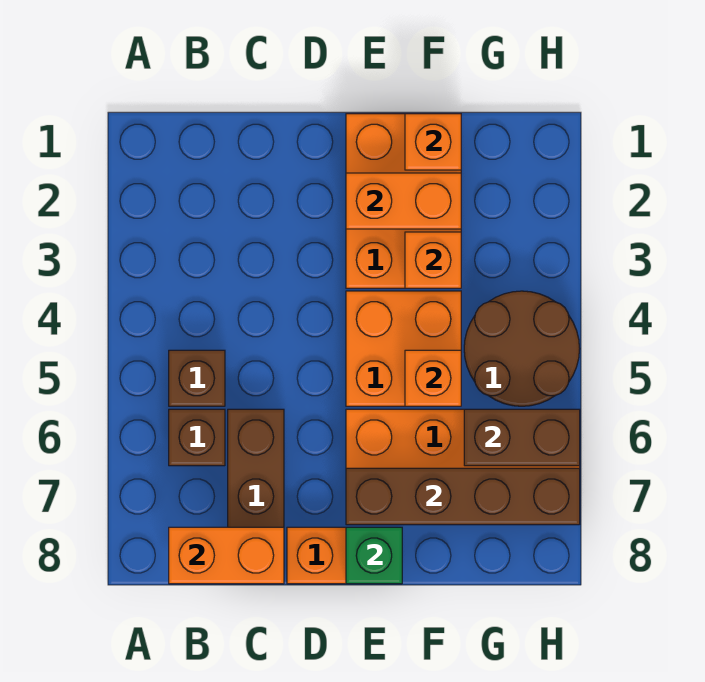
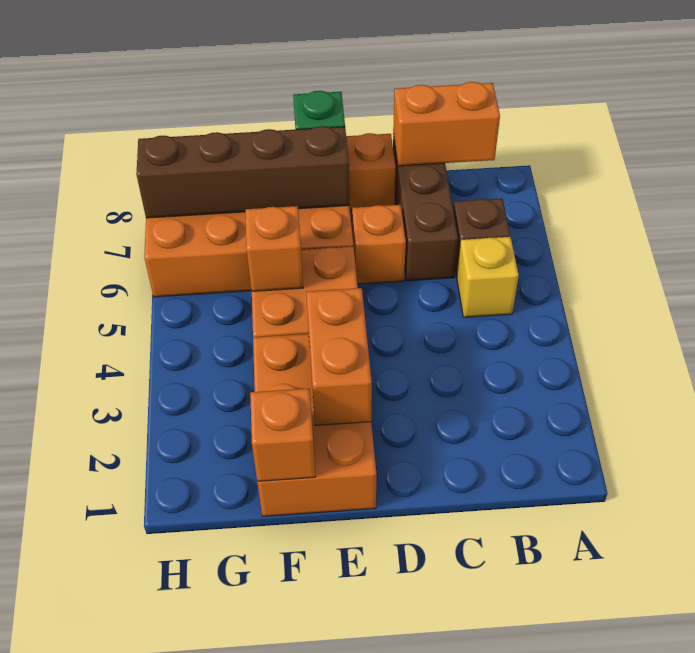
brown brick B5 level 1 -> yellow brick B5 level 1
orange brick E2:F2 level 2 -> orange brick E2:E3 level 2
orange brick F3 level 2 -> orange brick D6 level 1
brown round brick G4:H5 level 1 -> none
brown brick G6:H6 level 2 -> none

